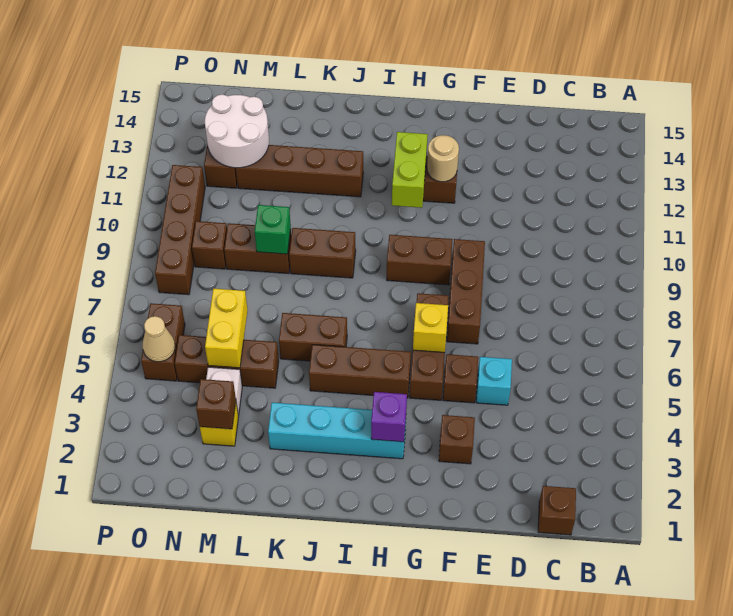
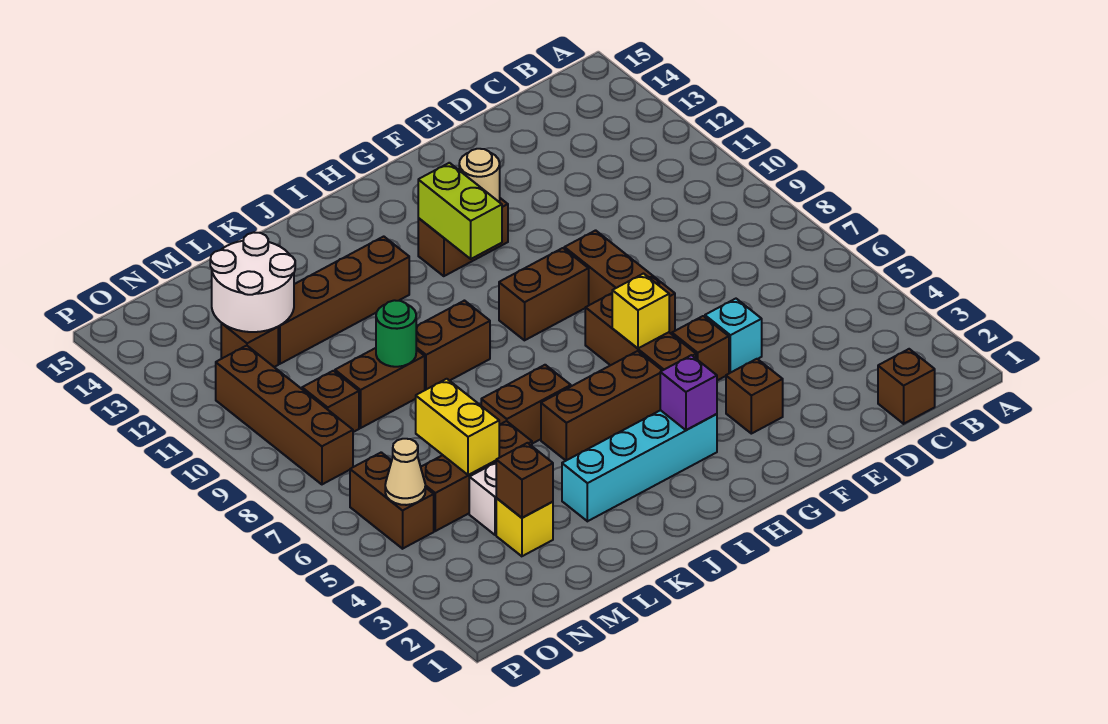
green brick L9 level 2 -> green round brick L9 level 2

